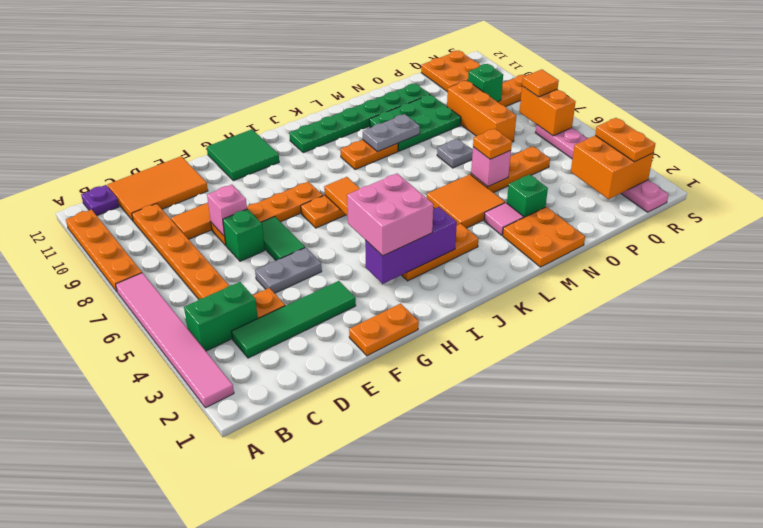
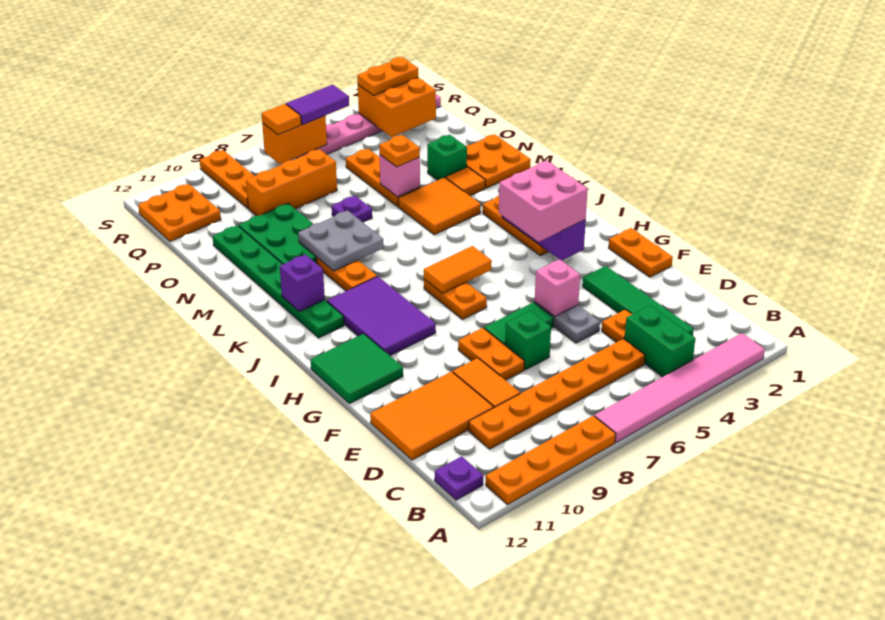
orange tile C11:E12 level 1 -> orange tile D10:E12 level 1
orange plate E8:H8 level 1 -> orange plate E8:F8 level 1
pink brick E8 level 2 -> pink brick F5 level 2
none -> purple tile H9:J10 level 1
none -> purple brick K11 level 2
grey plate L9:M9 level 2 -> grey plate L8:M9 level 2
pink tile M3 level 1 -> orange tile M3 level 1
grey plate N7 level 1 -> purple plate N7 level 1
green brick Q9 level 2 -> none
none -> purple tile R5:R6 level 3

